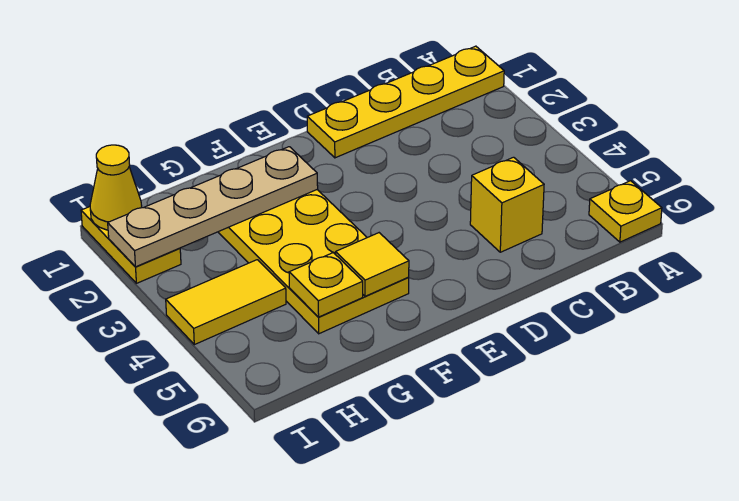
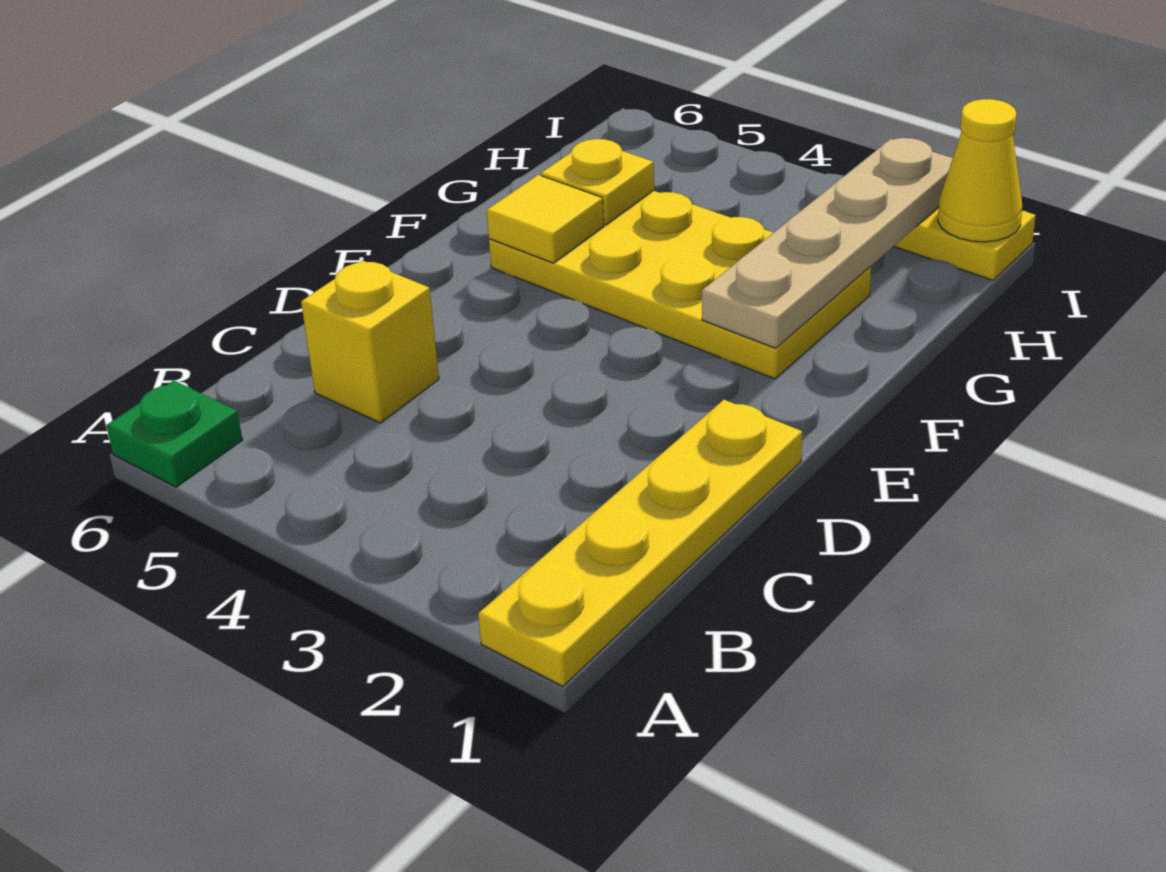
yellow plate A6 level 1 -> green plate A6 level 1
yellow tile H4:I4 level 1 -> none

